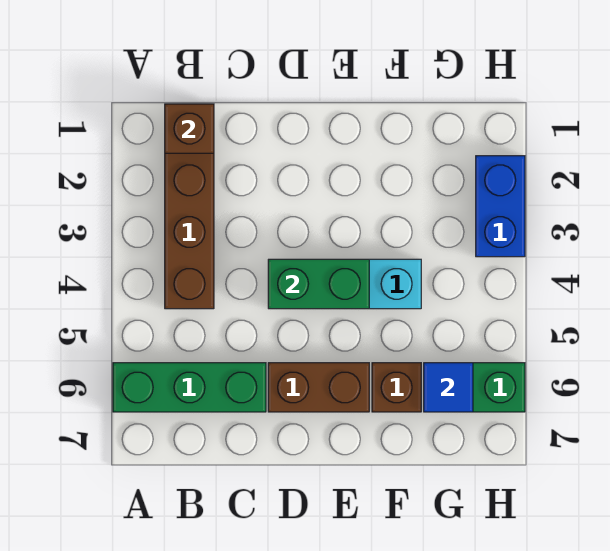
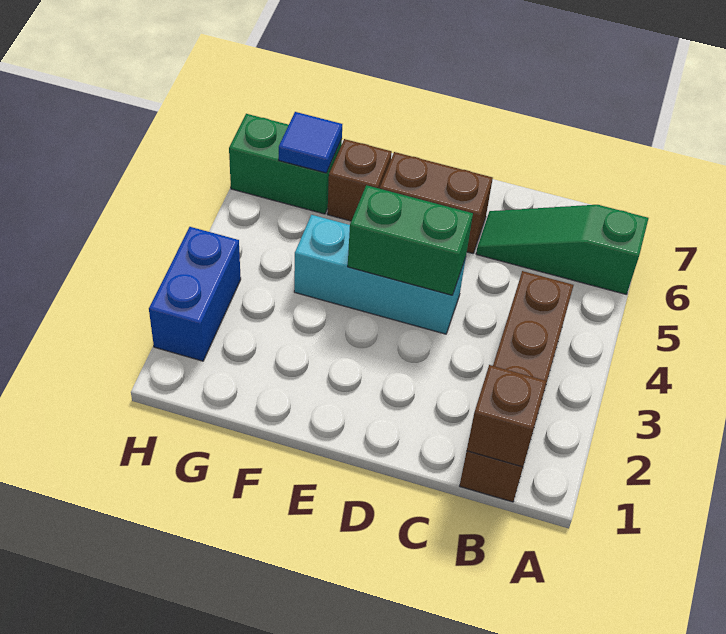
green brick A6:C6 level 1 -> green slope A6:C6 level 1 top A

